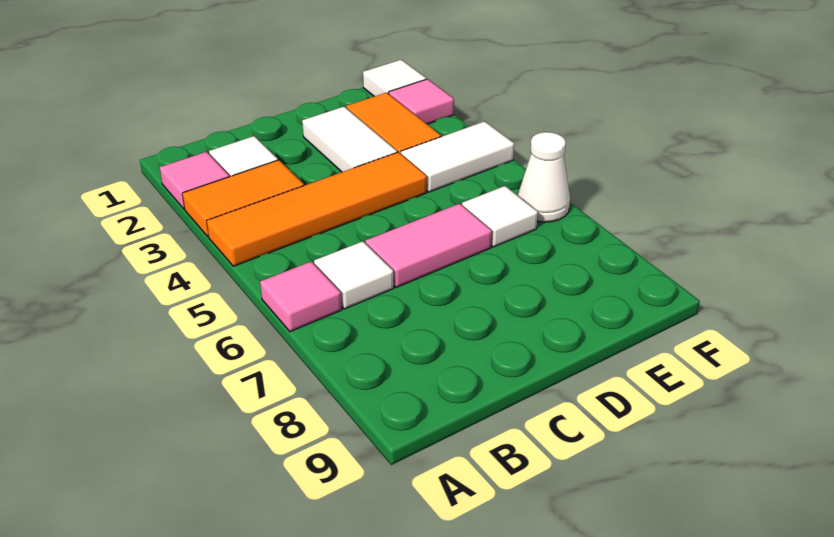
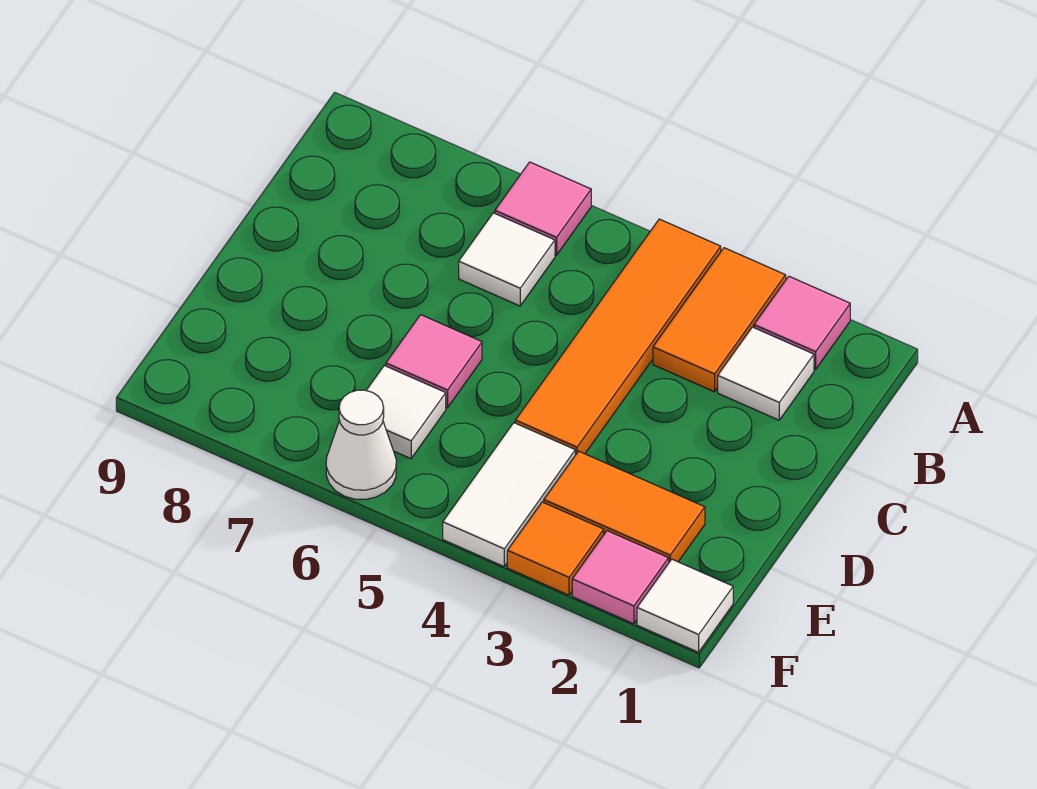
pink tile C6:D6 level 1 -> pink tile D6 level 1
white tile D2:D3 level 1 -> none
none -> orange tile F3 level 1

